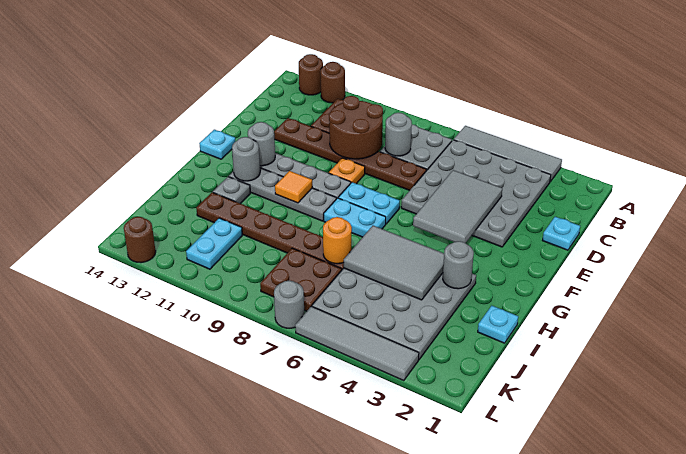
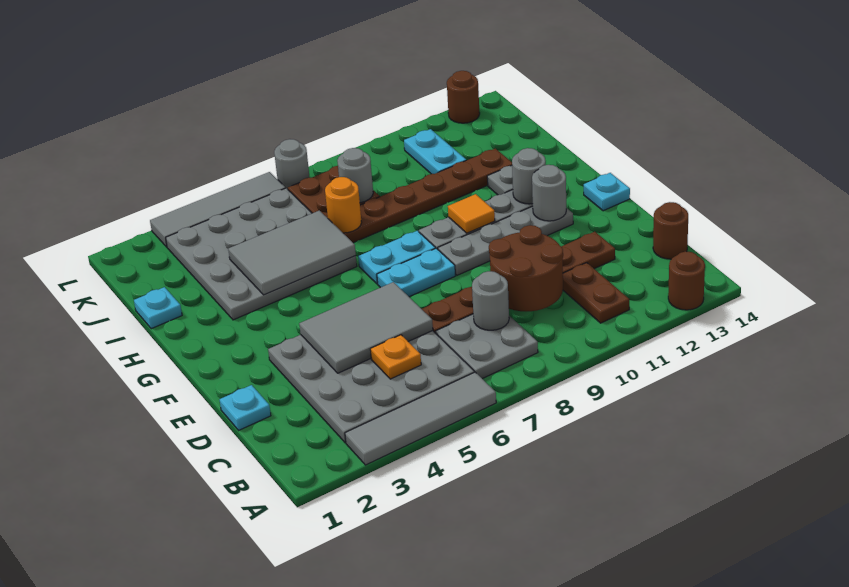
brown round brick A12 level 1 -> brown round brick C14 level 1
grey tile D4:F5 level 2 -> grey tile D4:E6 level 2
orange plate E9 level 1 -> orange plate C5 level 2
grey round brick H3 level 2 -> grey round brick J8 level 2

